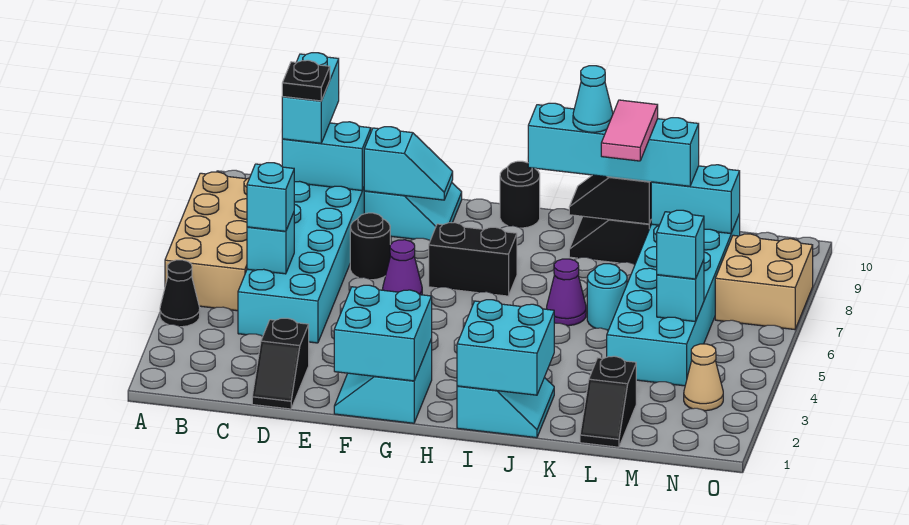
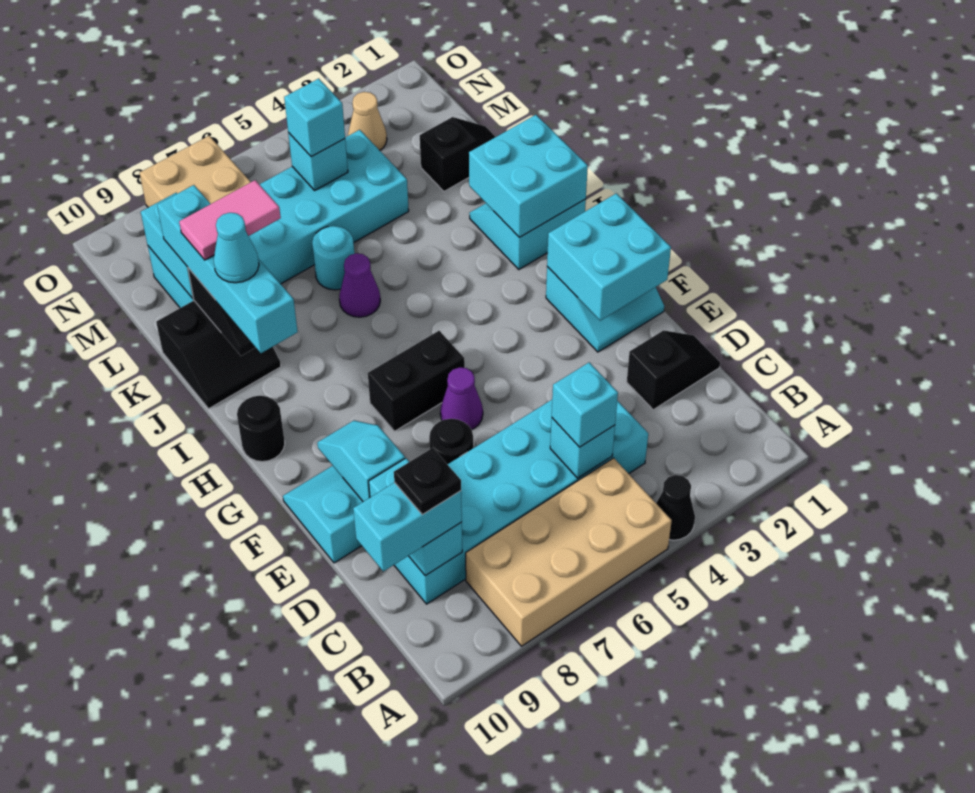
black brick G7:H7 level 1 -> black brick G6:G7 level 1

